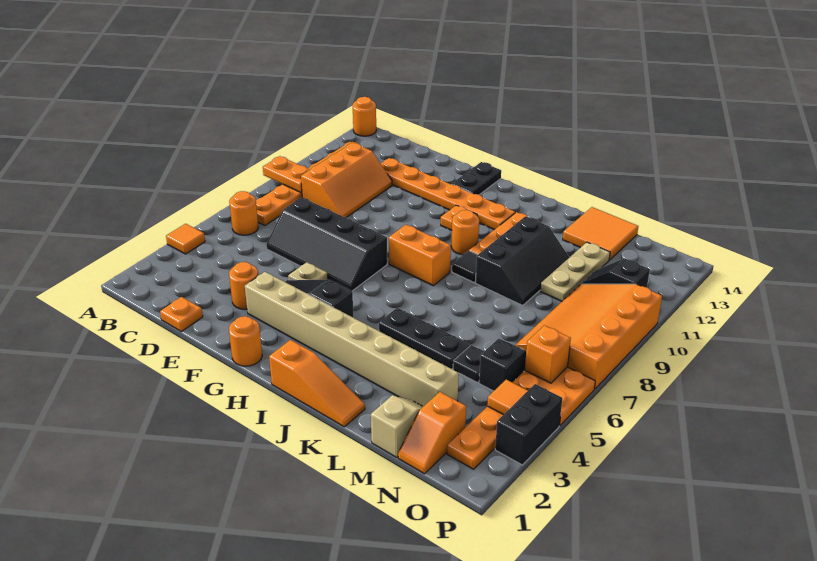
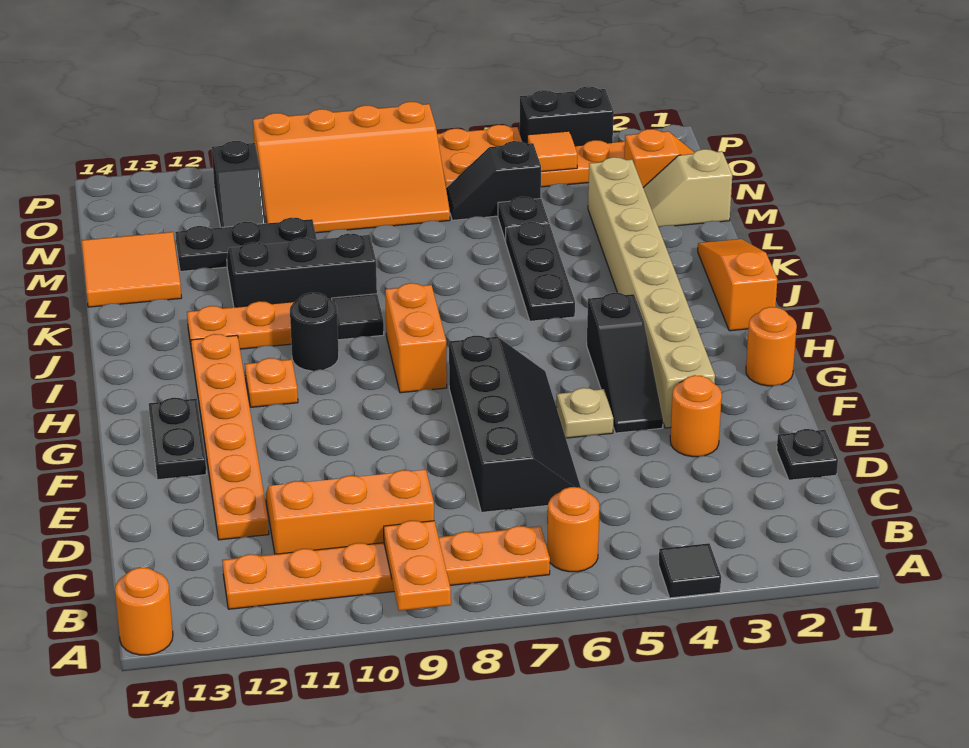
orange tile A4 level 1 -> black tile A4 level 1
orange plate D1 level 1 -> black plate D1 level 1
black plate G13:G14 level 1 -> black plate F13:G13 level 1
orange round brick I10 level 1 -> black round brick I10 level 1
tan plate M10:M12 level 1 -> black plate M10:M12 level 1
orange brick O6 level 2 -> none

